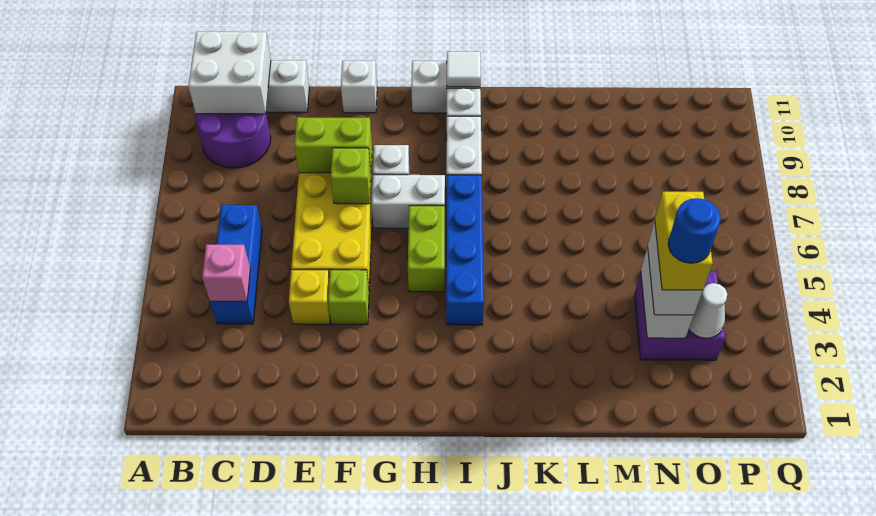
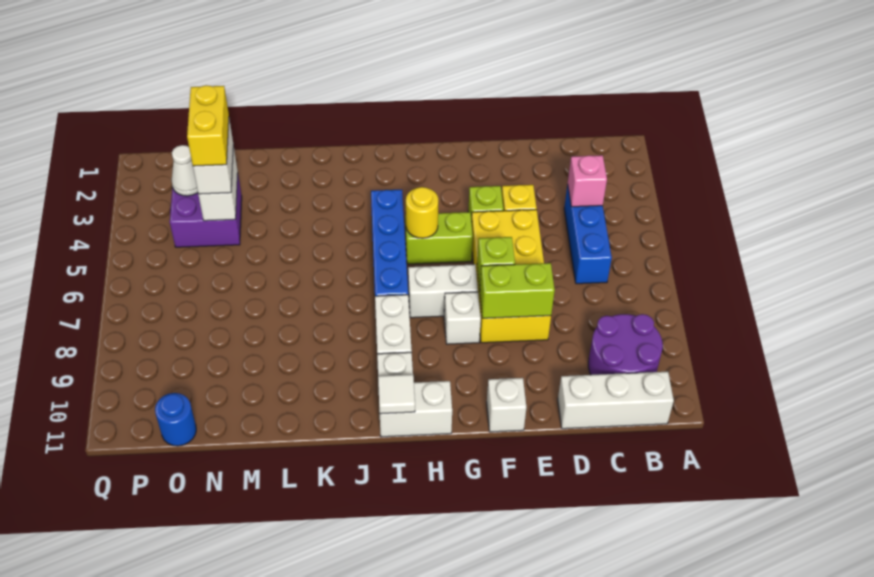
white brick B10:C11 level 2 -> none
lime brick H5:H6 level 1 -> lime brick G5:H5 level 1
none -> yellow round brick H5 level 2
blue round brick N3 level 5 -> blue round brick O11 level 1

